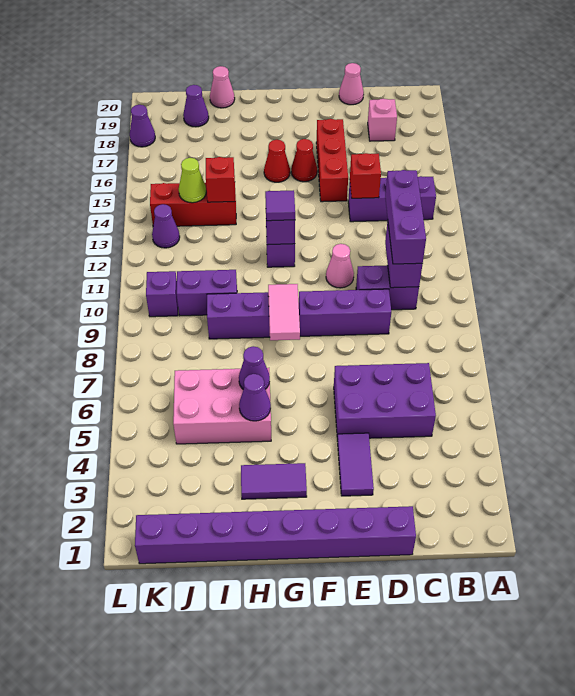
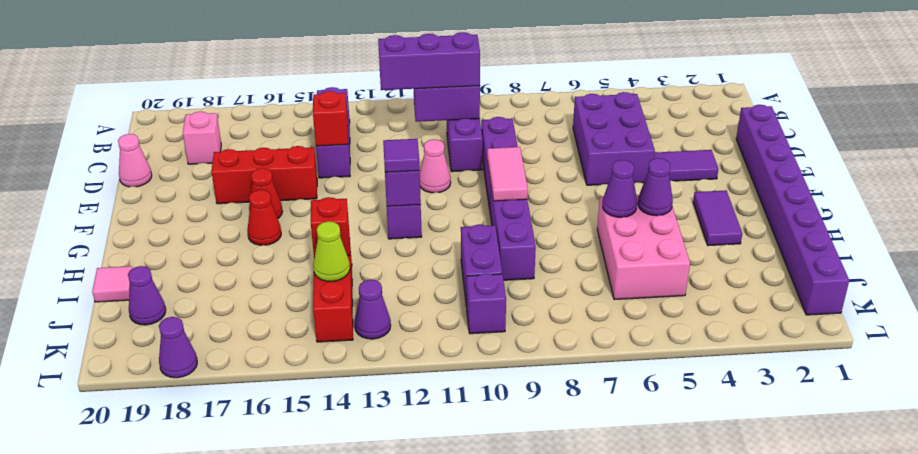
pink tile G8:G9 level 2 -> pink tile F9:G9 level 2
pink cone I20 level 1 -> pink tile I20 level 1

